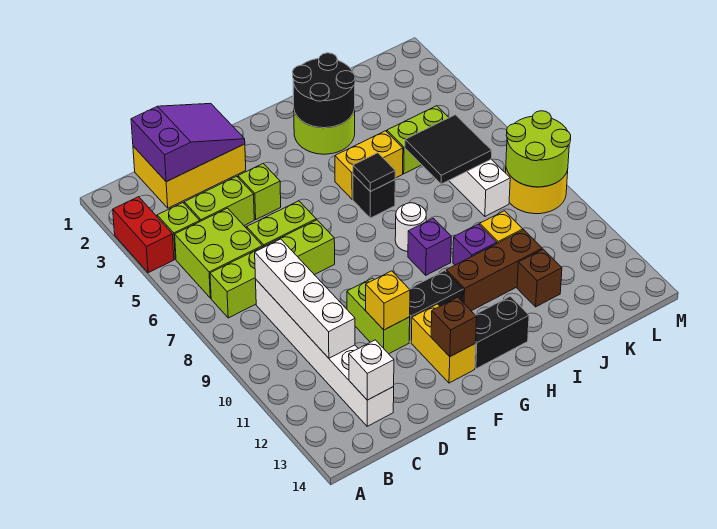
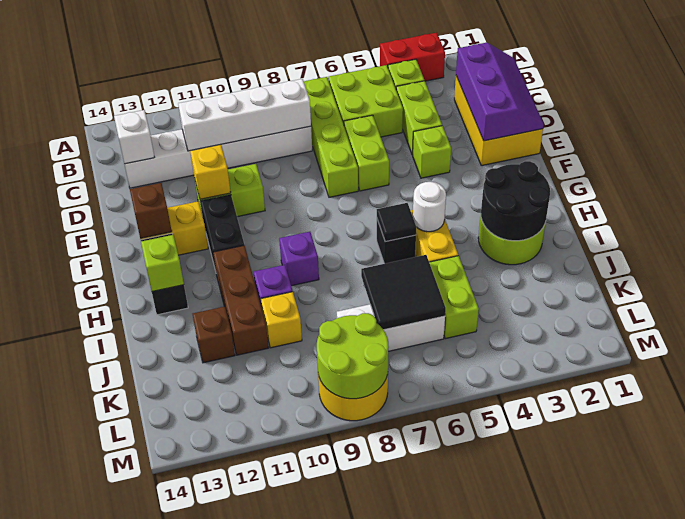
purple slope C1:E2 level 2 top C -> purple slope C1:E2 level 2 top 2
white round brick H8 level 1 -> white round brick H5 level 2
none -> lime brick H13 level 2

